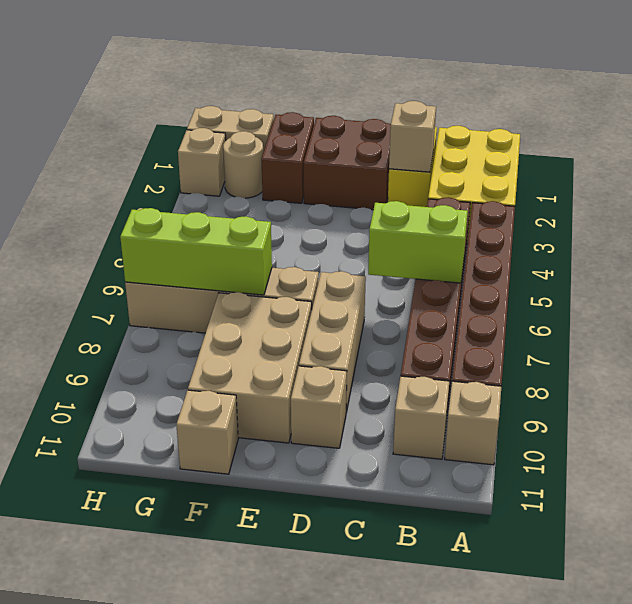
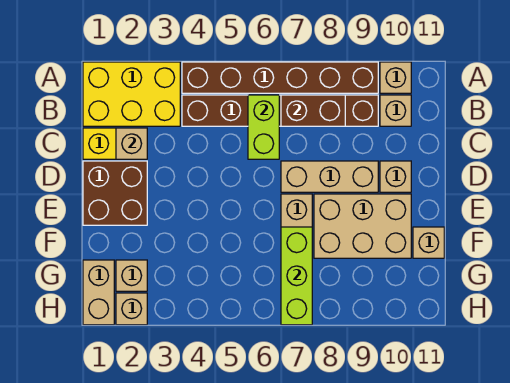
brown brick F1:F2 level 1 -> brown brick B7:B8 level 2
tan round brick G2 level 1 -> tan brick G2 level 1

